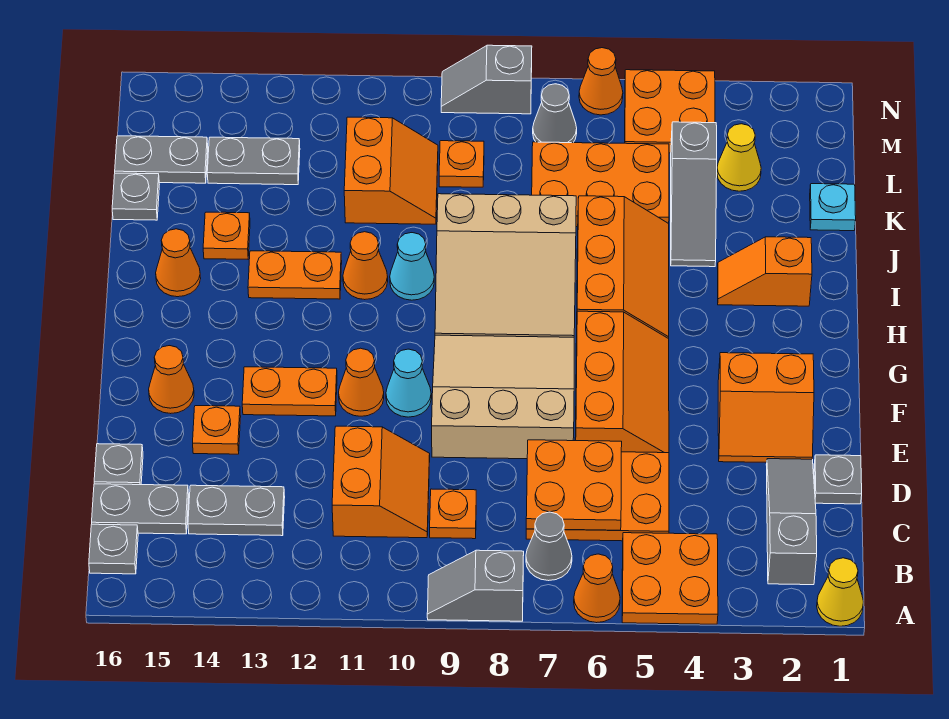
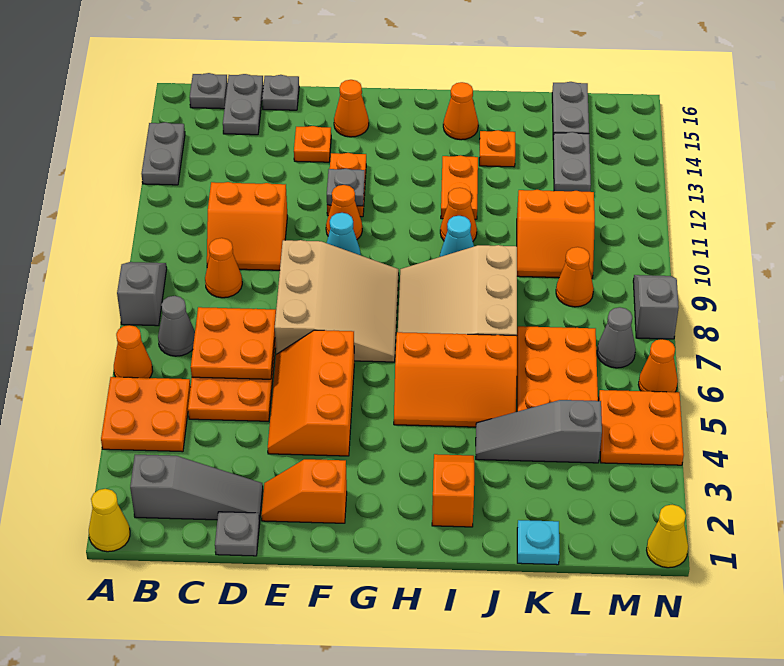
orange plate C9 level 1 -> orange cone C9 level 1
grey plate C13:C14 level 1 -> grey plate A13:A14 level 1
orange slope E2:F3 level 1 top F -> orange slope E2:F2 level 1 top F
orange slope E5:G6 level 1 top 6 -> orange slope E4:F6 level 1 top F
grey plate K16 level 1 -> grey plate F12 level 2
yellow cone L3 level 1 -> yellow cone N1 level 1
orange plate L9 level 1 -> orange cone L9 level 1

